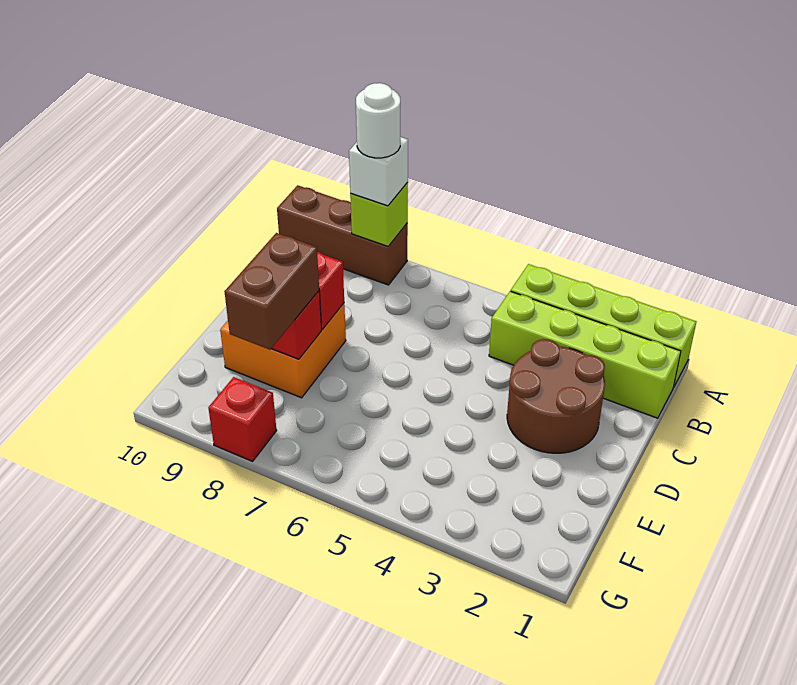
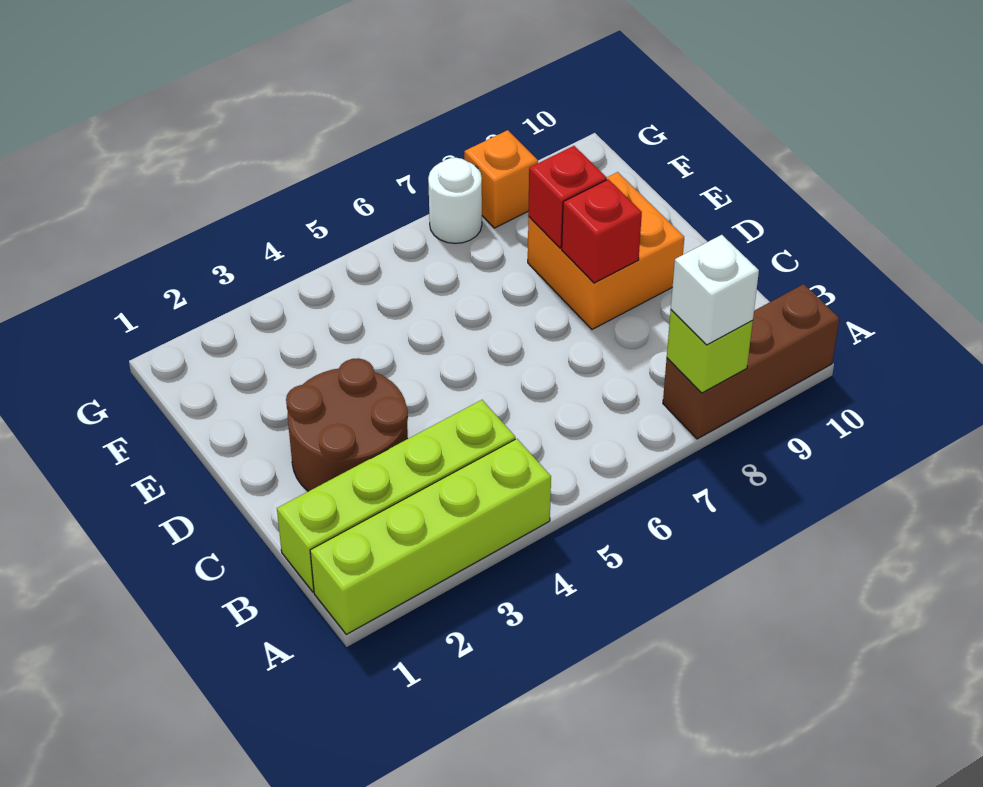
white round brick A8 level 4 -> white round brick G7 level 1
brown brick E8:F8 level 3 -> none
red brick G8 level 1 -> orange brick G8 level 1

